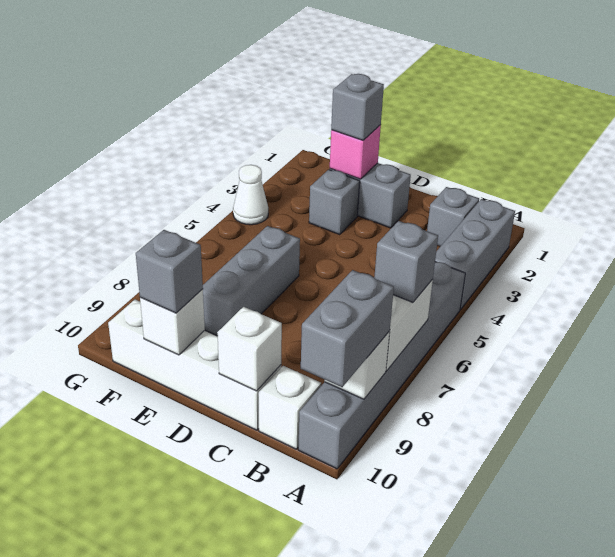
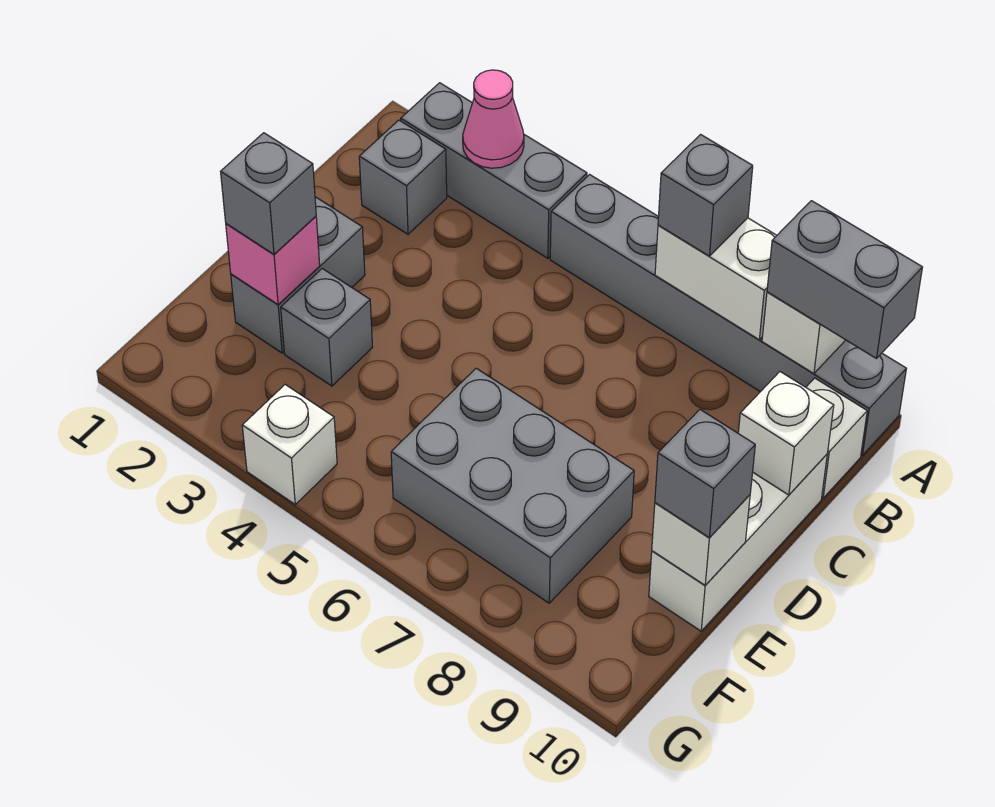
none -> pink cone A3 level 2
white brick C10:F10 level 1 -> white brick C10:E10 level 1
grey brick E6:E8 level 1 -> grey brick E6:F8 level 1
white cone G4 level 1 -> white brick G4 level 1

